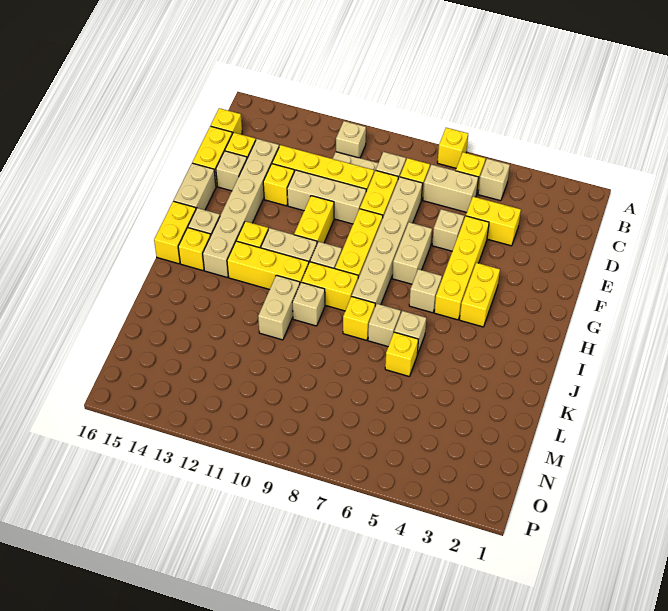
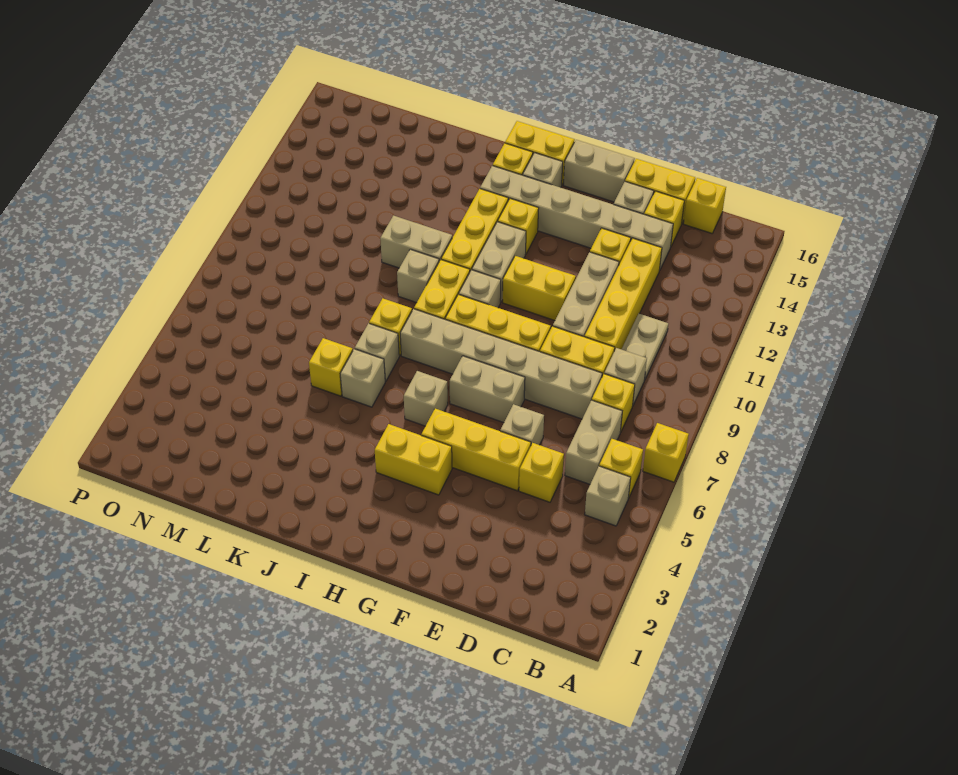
tan brick B11 level 1 -> none
yellow brick D4:D5 level 1 -> yellow brick D5 level 1
yellow brick E5:H5 level 1 -> yellow brick E5:G5 level 1

